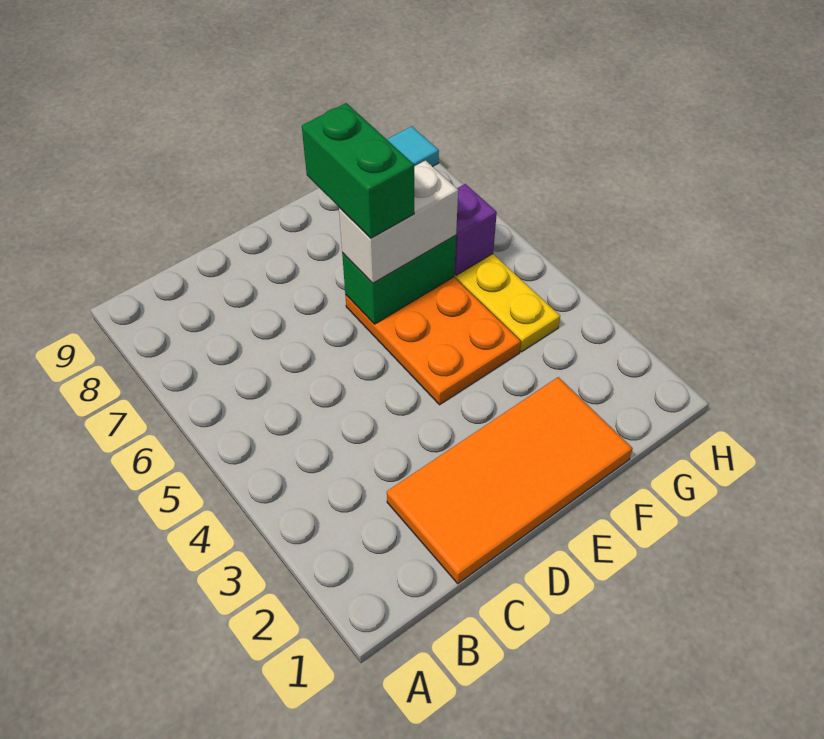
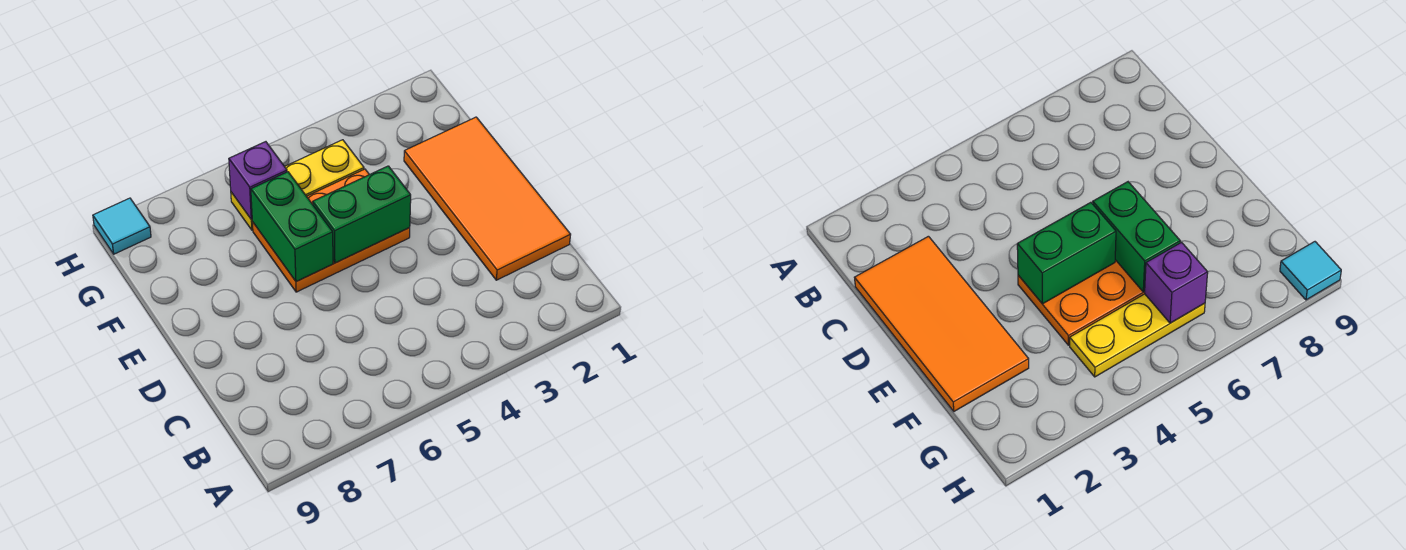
white brick E6:F6 level 3 -> none
green brick E6:E7 level 4 -> green brick E4:E5 level 2

